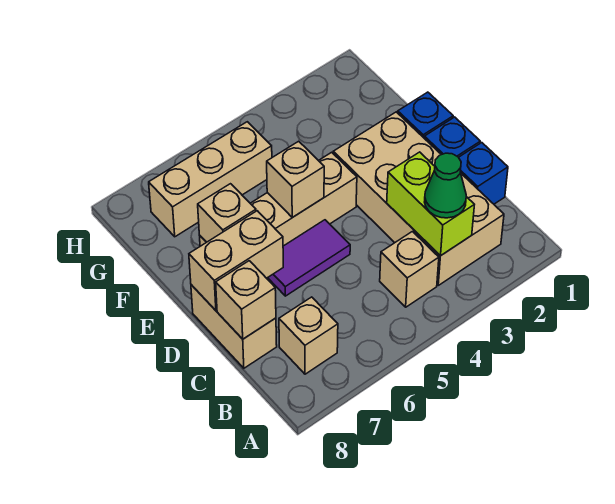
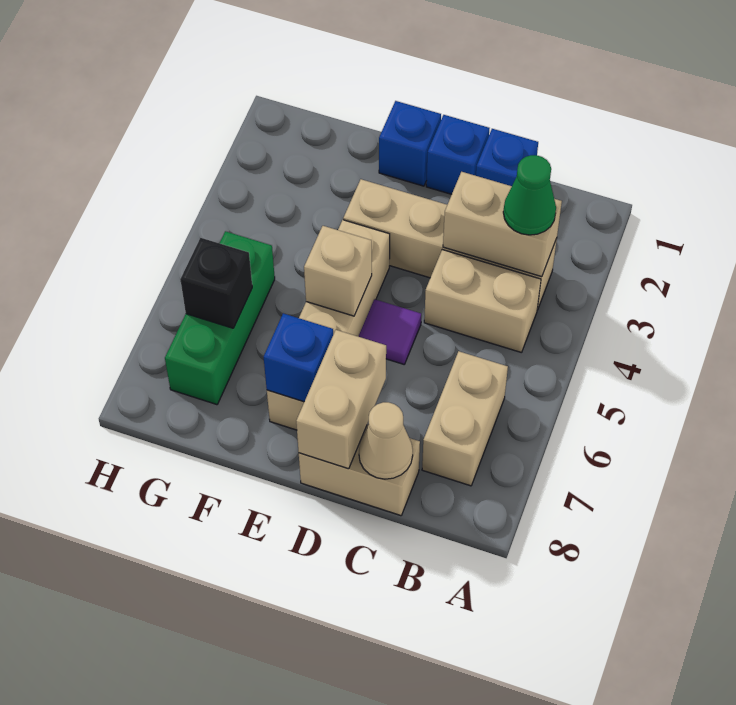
tan brick B2:E3 level 1 -> tan brick B3:E3 level 1
lime brick B3:C3 level 2 -> tan brick B3:C3 level 2
tan brick B4 level 1 -> tan brick B4:C4 level 1
tan brick B7 level 1 -> tan brick B6:B7 level 1
tan brick C8 level 2 -> tan cone C8 level 2
purple tile D5:D6 level 1 -> purple tile D5 level 1
tan brick E7 level 2 -> blue brick E7 level 2
tan brick G5:G7 level 1 -> green brick G5:G7 level 1
none -> black brick G6 level 2

